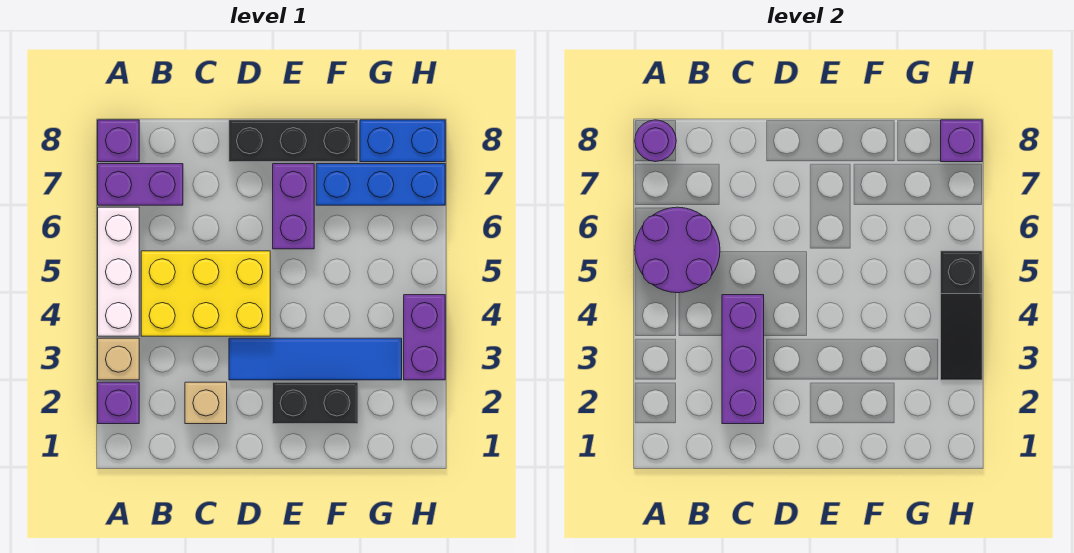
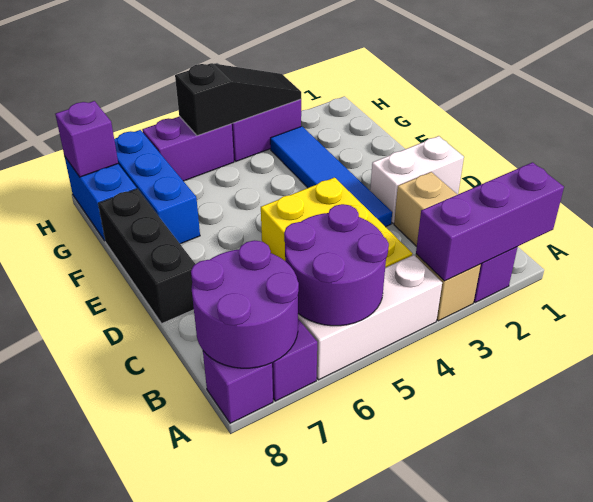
purple round brick A8 level 2 -> purple round brick A7:B8 level 2
purple brick C2:C4 level 2 -> purple brick A1:A3 level 2
none -> white brick D1:D2 level 1
black brick E2:F2 level 1 -> none
purple brick E6:E7 level 1 -> purple brick H5:H6 level 1

